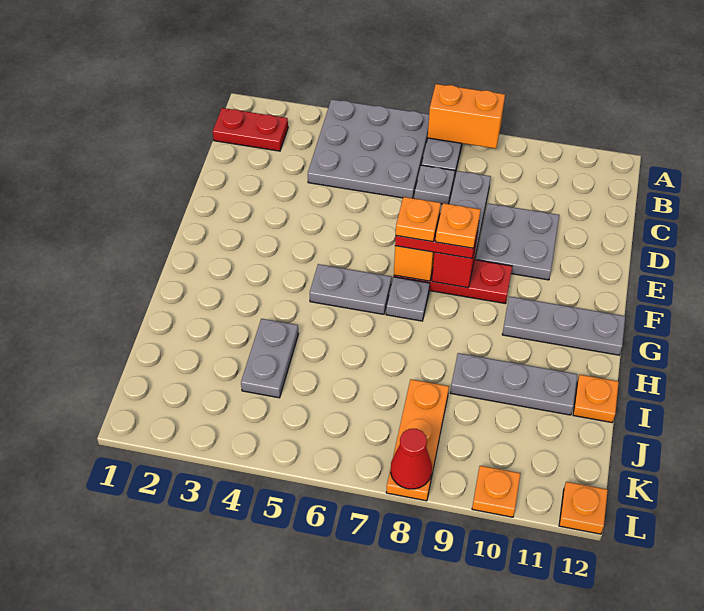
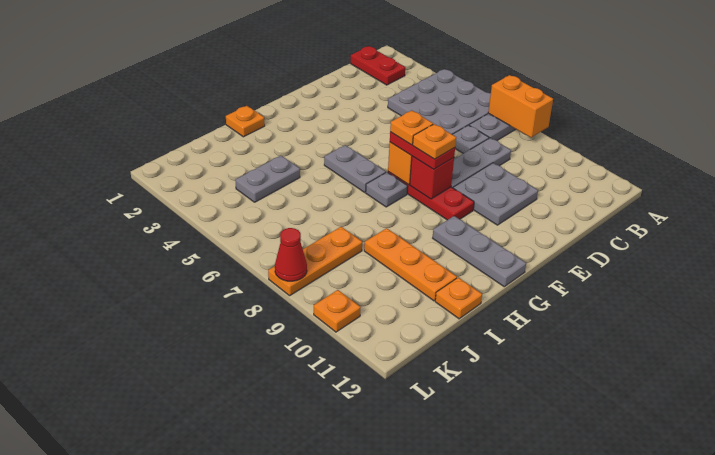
grey plate I9:I11 level 1 -> orange plate I9:I11 level 1
orange plate L12 level 1 -> orange plate H1 level 1

